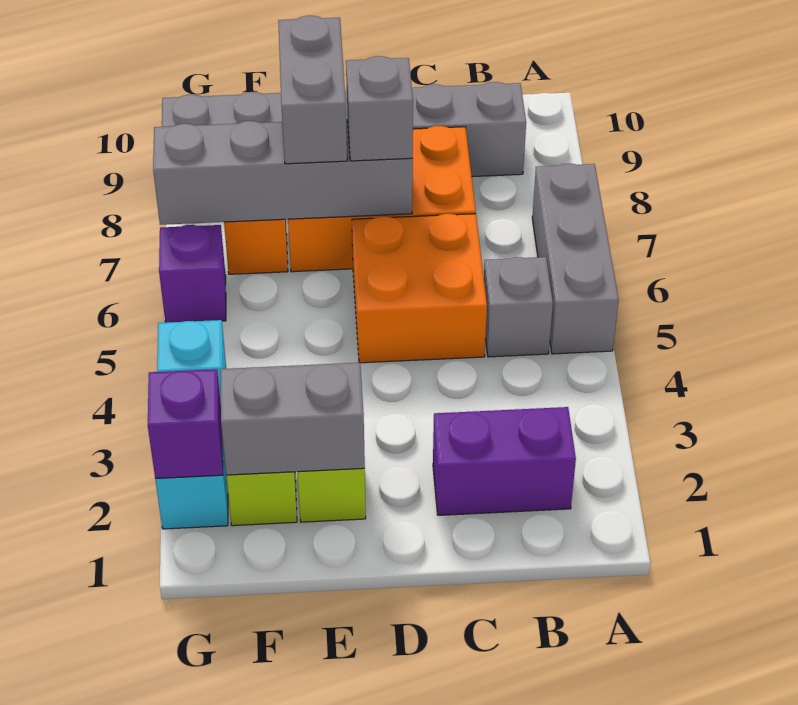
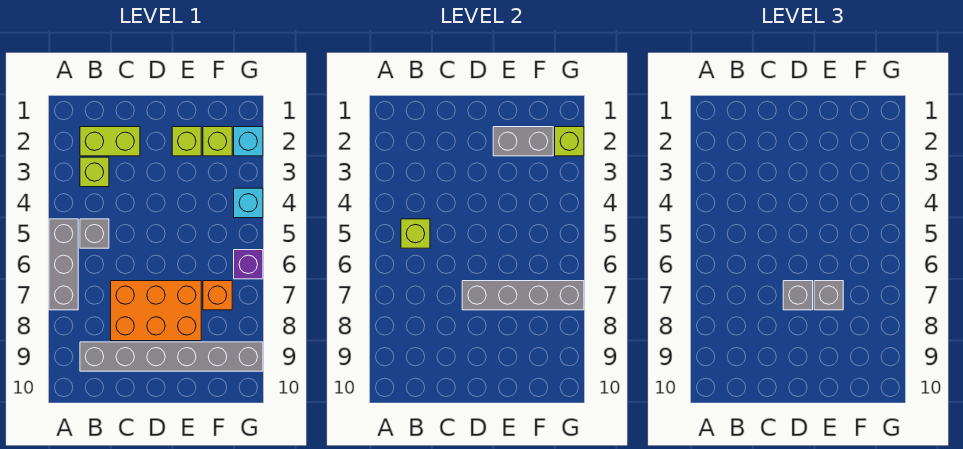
purple brick B2:C2 level 1 -> lime brick B2:C2 level 1
none -> lime brick B3 level 1
none -> lime brick B5 level 2
orange brick C5:D6 level 1 -> none
grey brick E7:E8 level 3 -> grey brick E7 level 3
purple brick G2 level 2 -> lime brick G2 level 2

